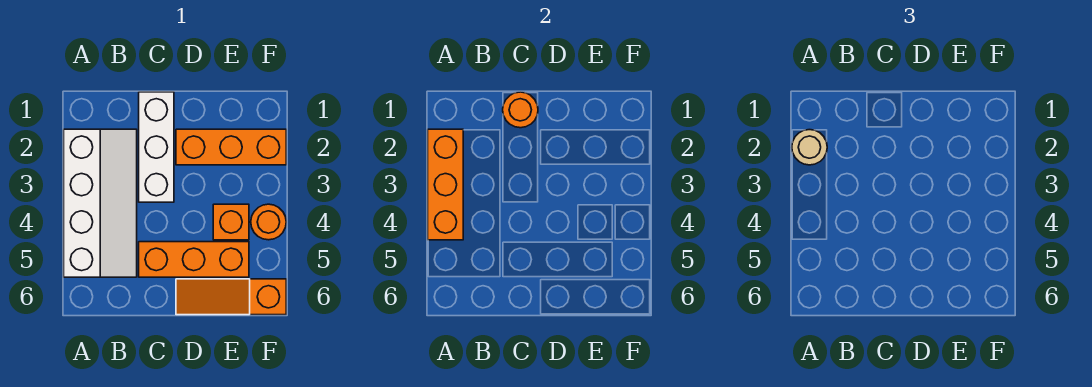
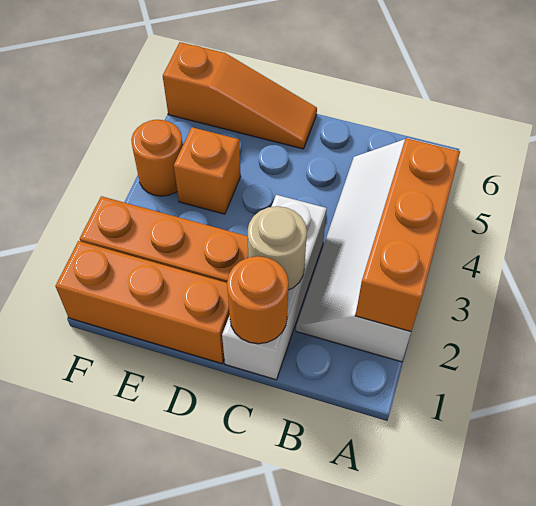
tan round brick A2 level 3 -> tan round brick C2 level 2
orange brick C5:E5 level 1 -> orange brick D1:F1 level 1

